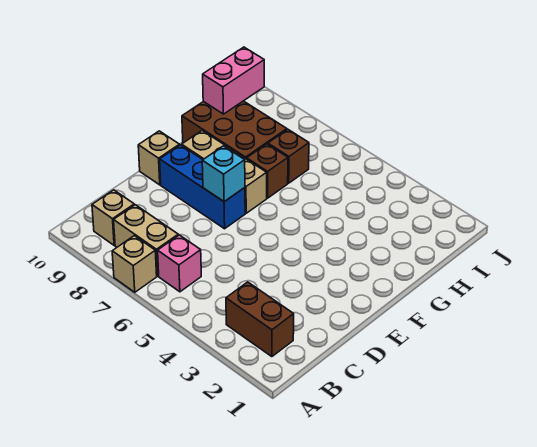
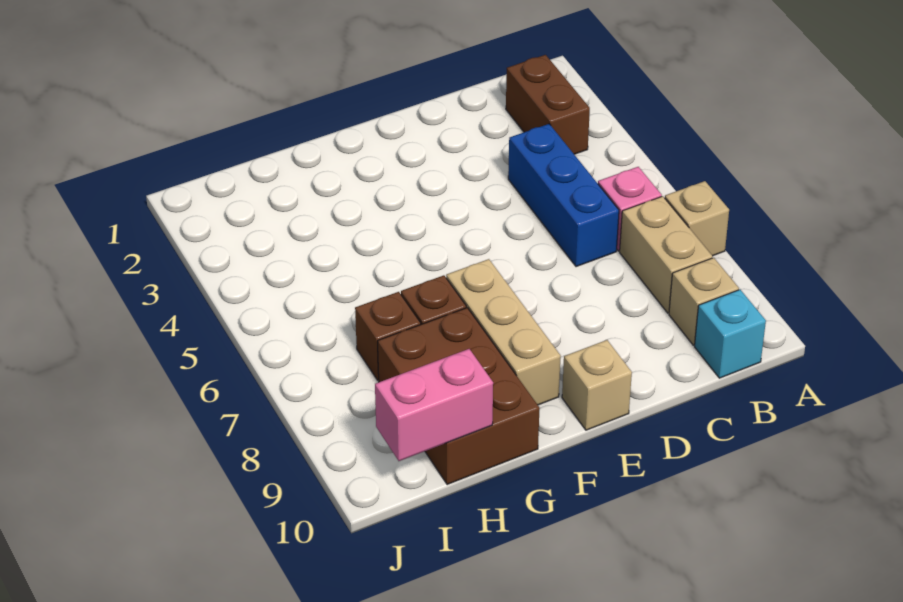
blue brick E7:E9 level 1 -> blue brick C4:C6 level 1
cyan brick E7 level 2 -> cyan brick B10 level 1

